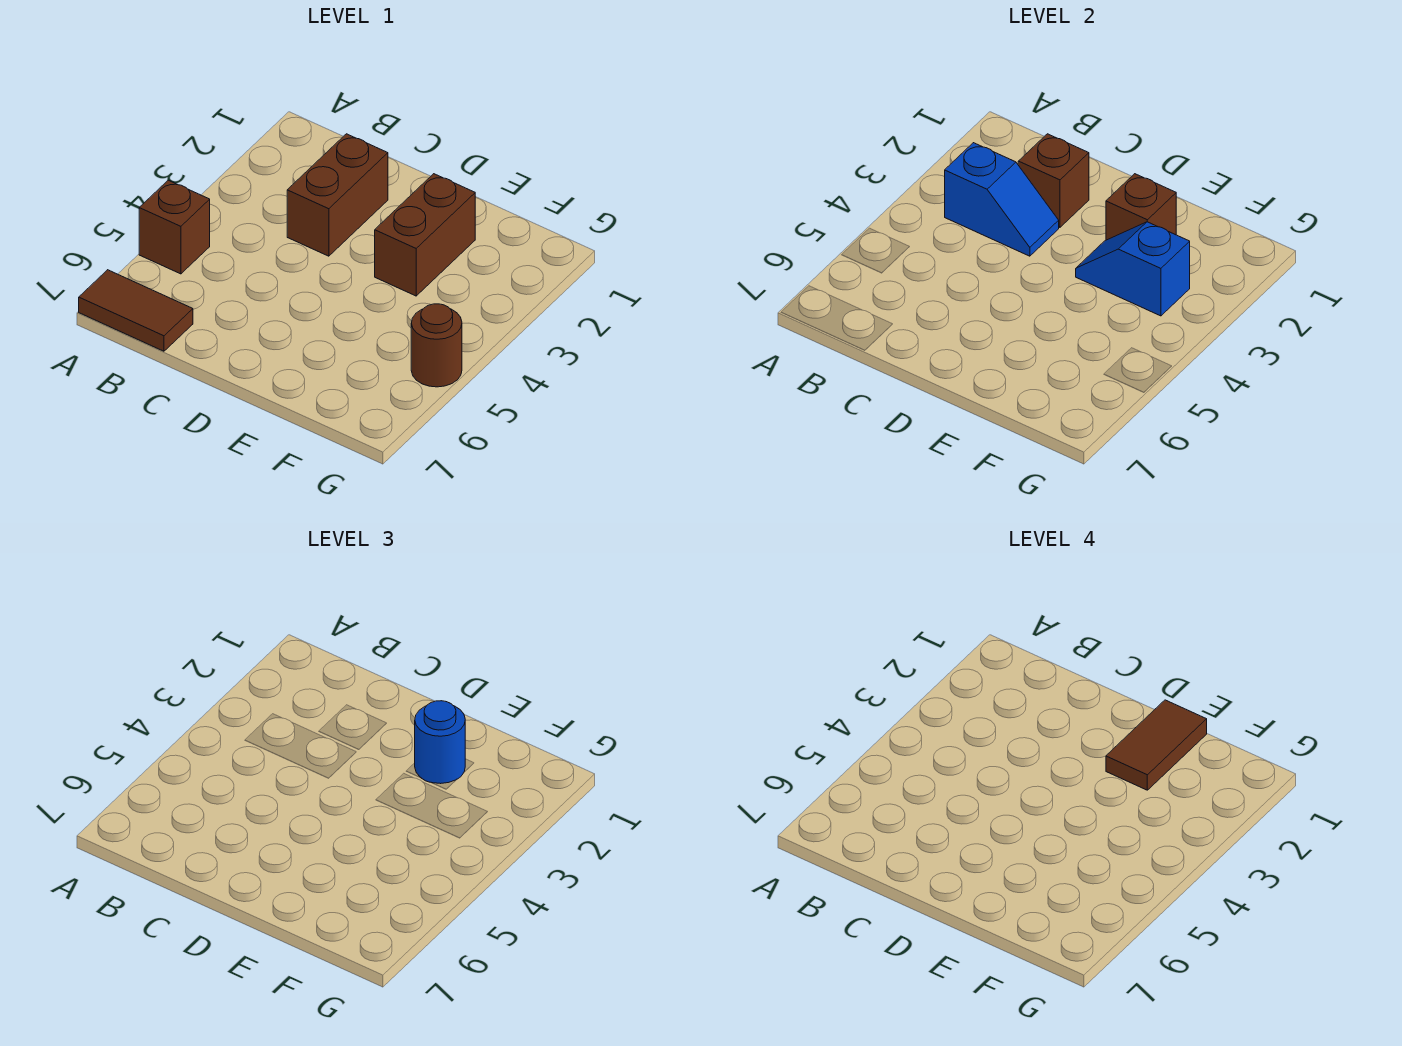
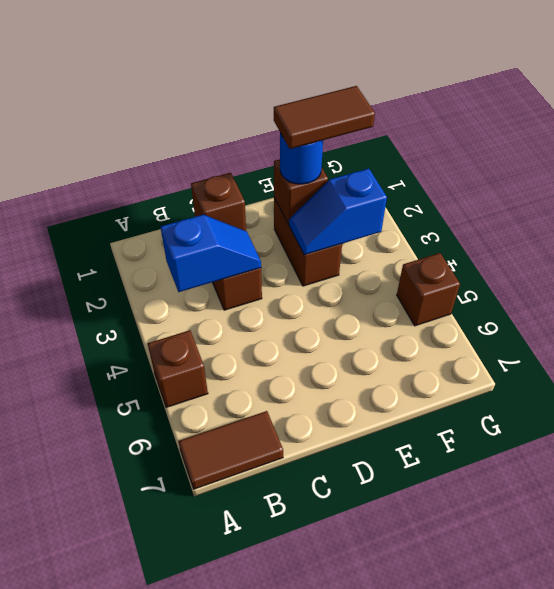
brown tile E1:E2 level 4 -> brown tile E2:F2 level 4
brown round brick G5 level 1 -> brown brick G5 level 1

